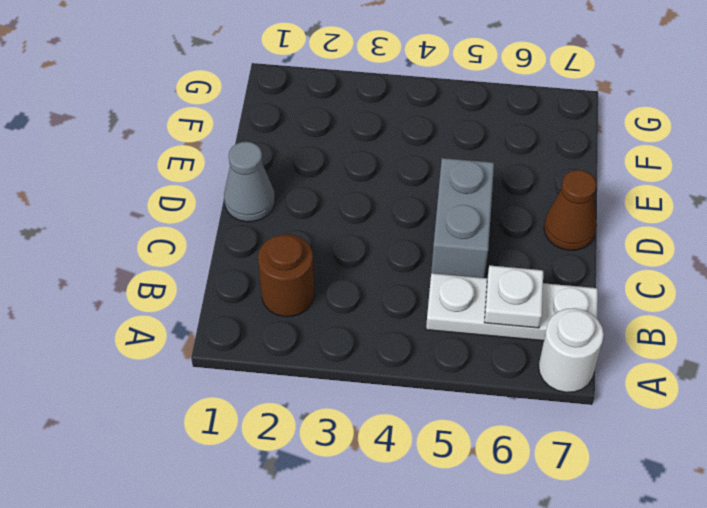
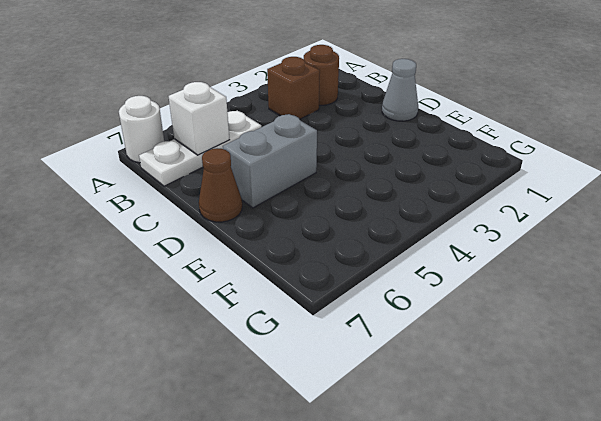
none -> brown brick B3 level 1
white plate B6 level 2 -> white brick B6 level 2
grey brick C5:D5 level 1 -> grey brick D5:D6 level 1

